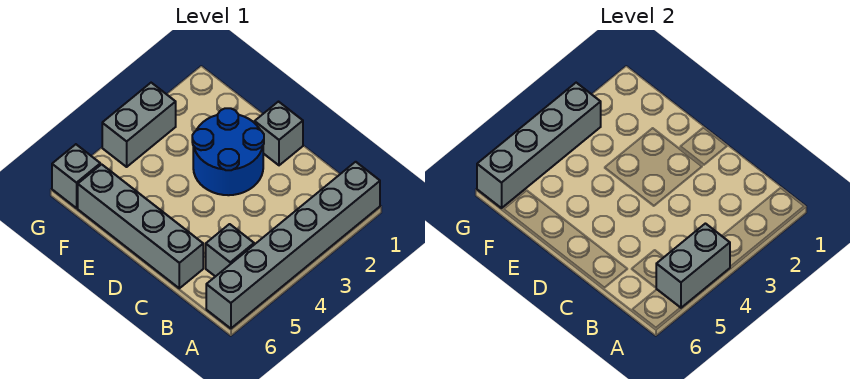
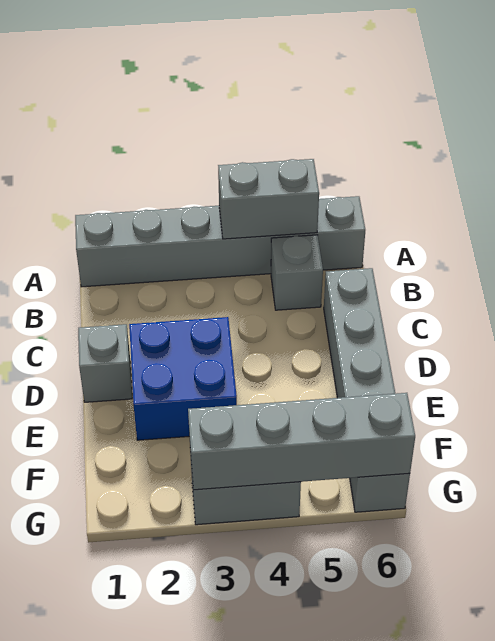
blue round brick D2:E3 level 1 -> blue brick D2:E3 level 1

